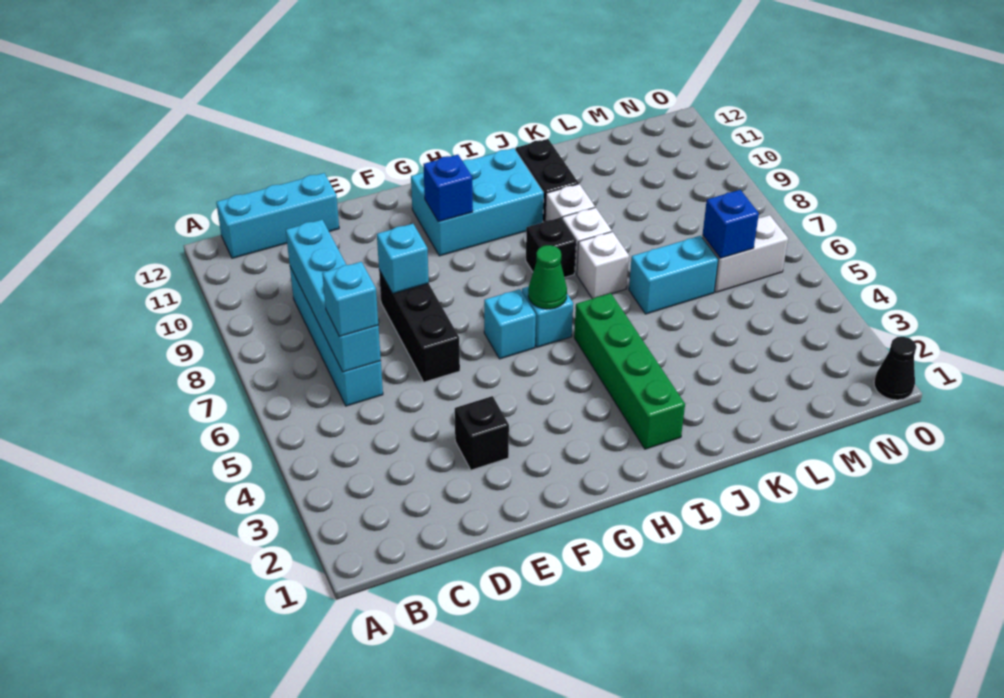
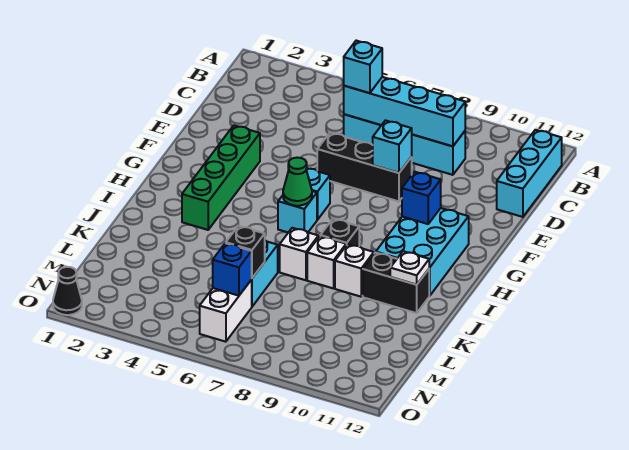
black brick E3 level 1 -> black brick L6 level 2
green brick I2:I5 level 1 -> green brick F3:I3 level 1
none -> white plate J11 level 2

